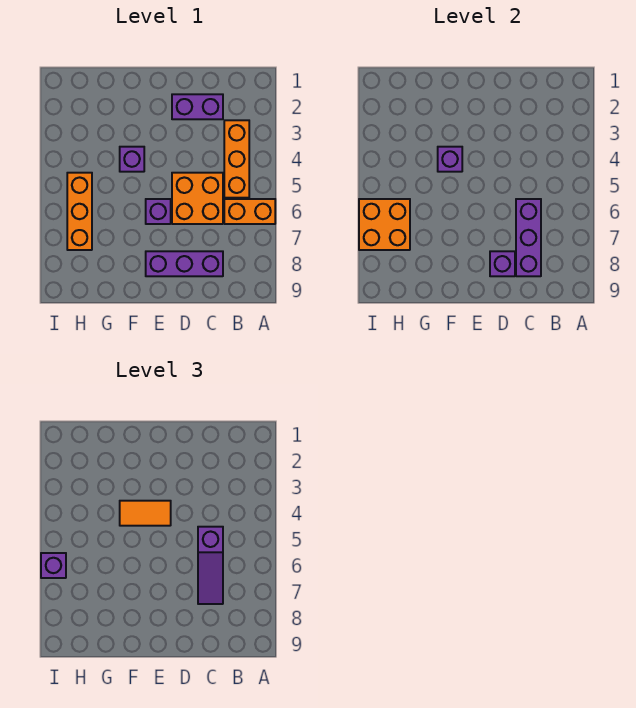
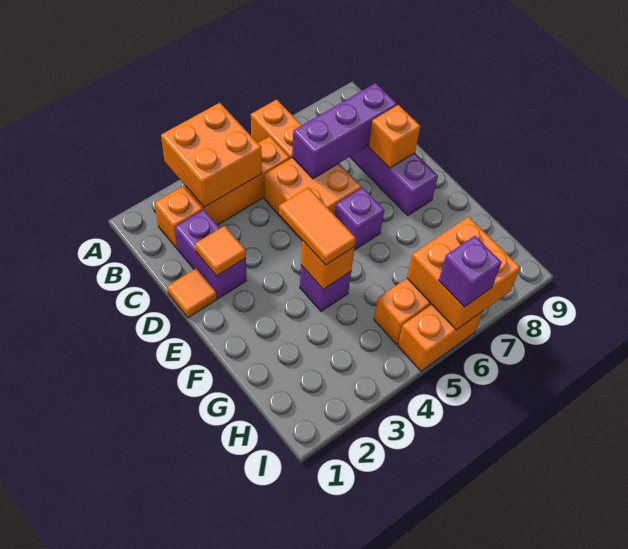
none -> orange brick A3:B4 level 2
none -> orange brick B2 level 1
purple slope C5:C7 level 3 top 5 -> none
none -> orange tile D1 level 1
none -> orange tile D2 level 2
purple brick D8 level 2 -> orange brick D8 level 2
purple brick F4 level 2 -> orange brick F4 level 2
none -> orange brick I5:I6 level 1

